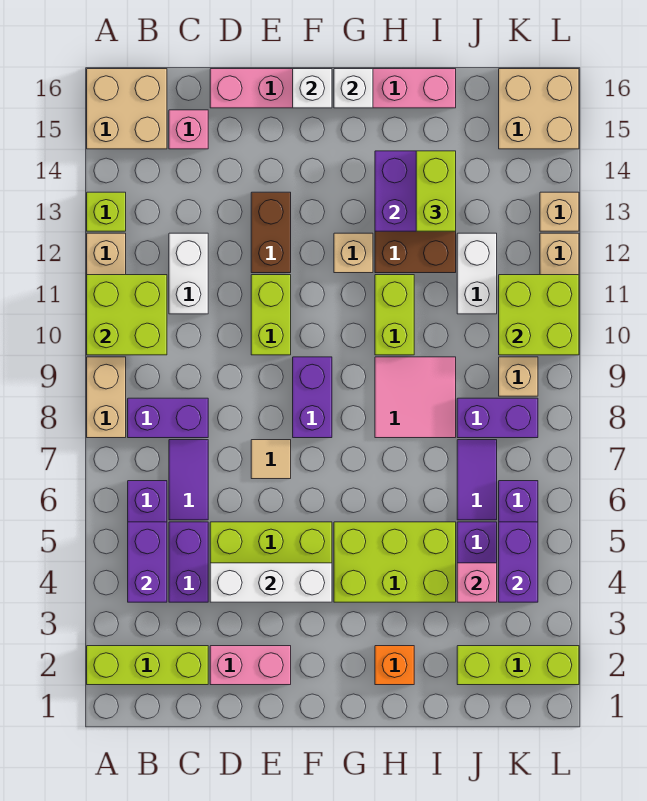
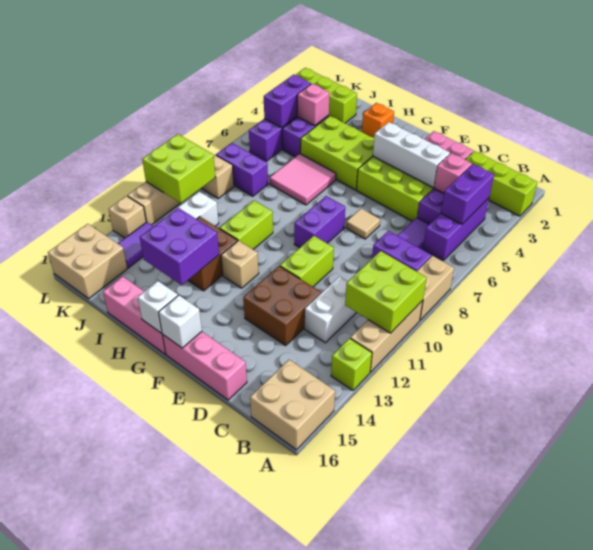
pink brick C15 level 1 -> pink brick C4 level 2
brown brick E12:E13 level 1 -> brown brick D12:E13 level 1
pink tile H8:I9 level 1 -> pink tile H6:I7 level 1
lime brick I13:I14 level 3 -> none
purple tile J6:J7 level 1 -> purple tile K13:K14 level 1

